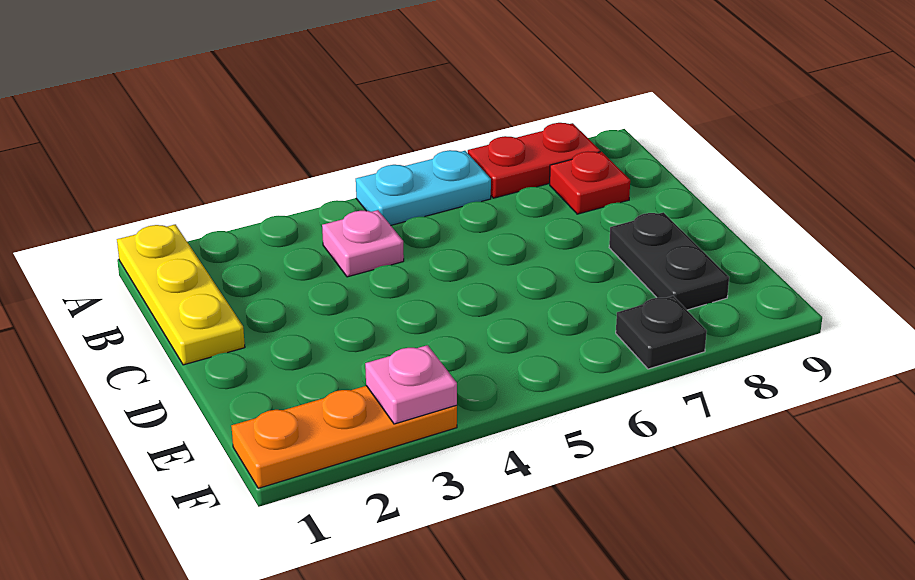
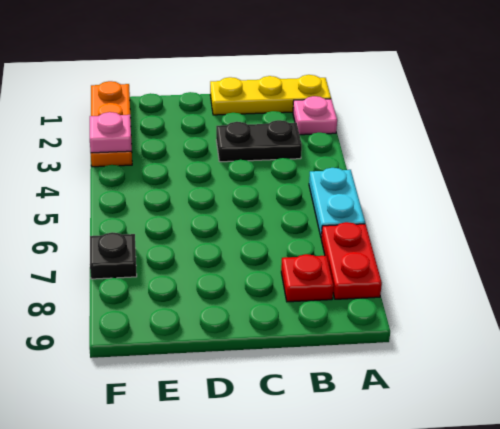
pink plate B4 level 1 -> pink plate A2 level 1
black plate D8:E8 level 1 -> black plate B3:C3 level 1

